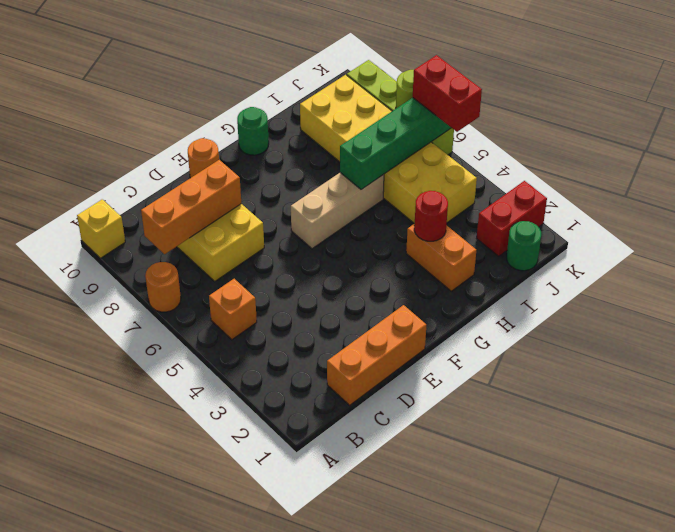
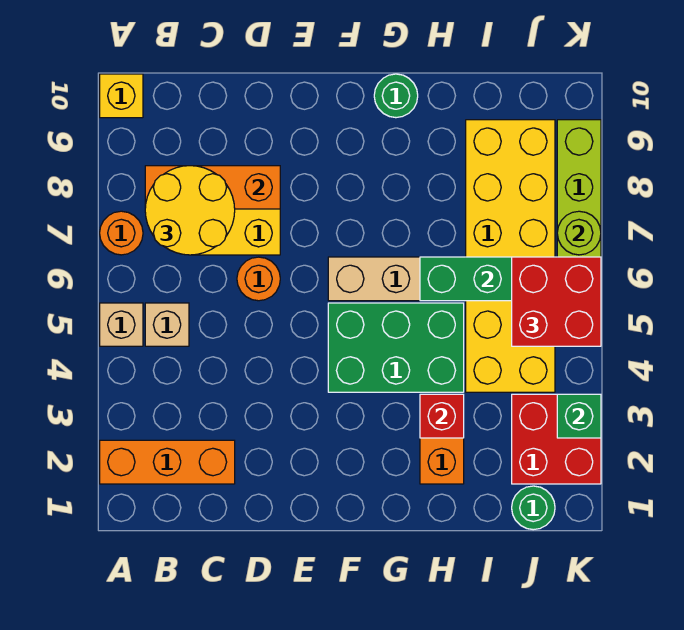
none -> tan brick A5 level 1
orange brick B5 level 1 -> tan brick B5 level 1
none -> yellow round brick B7:C8 level 3
orange brick C1:E1 level 1 -> orange brick A2:C2 level 1
orange round brick E10 level 1 -> orange round brick D6 level 1
none -> green brick F4:H5 level 1
red round brick H3 level 2 -> red brick H3 level 2
red brick J2:K2 level 1 -> red brick J2:K3 level 1
none -> green brick K3 level 2
red brick K5:K6 level 3 -> red brick J5:K6 level 3

